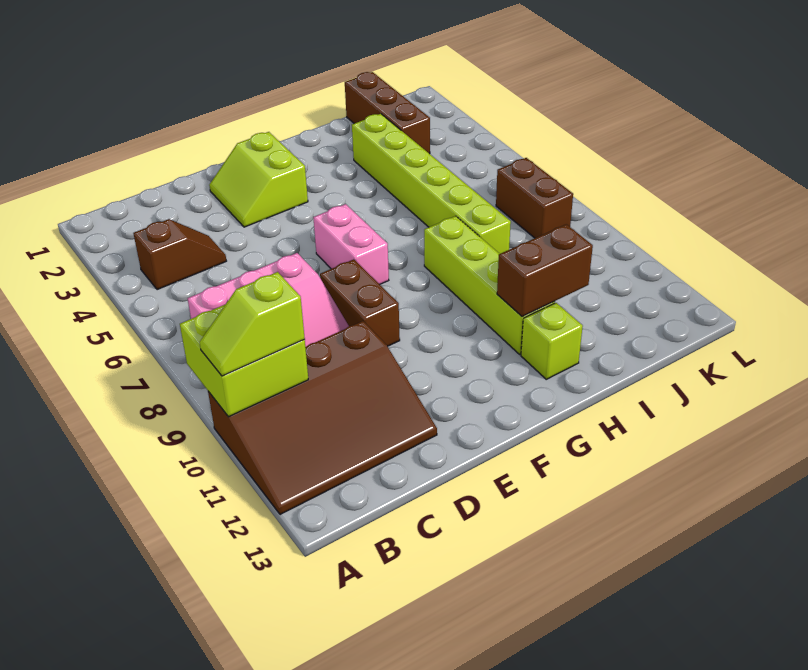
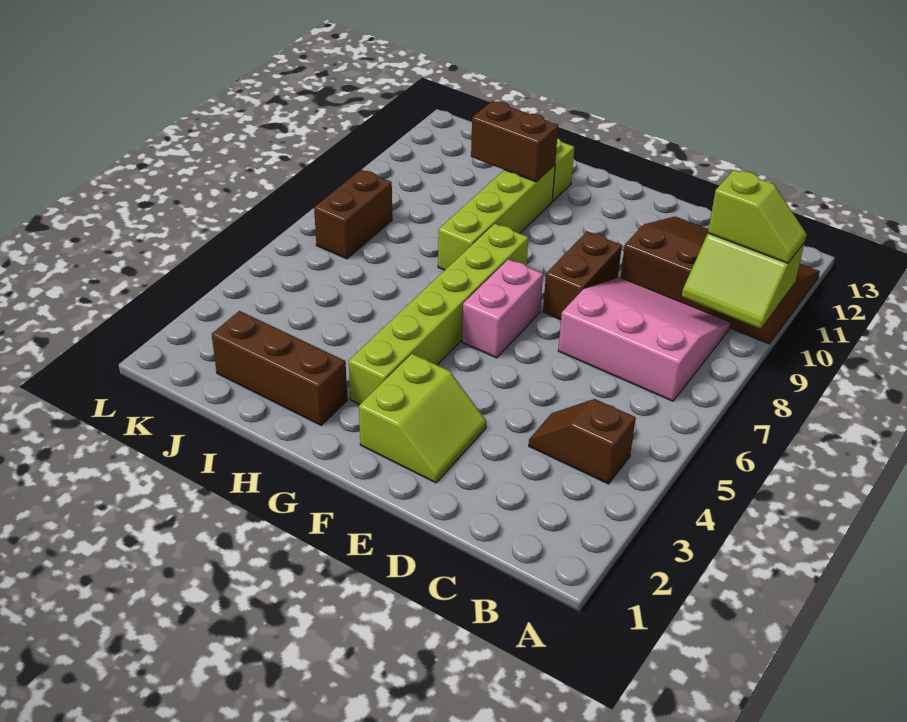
lime brick A9:B10 level 2 -> lime slope A9:B10 level 2 top 10
lime brick I3:I8 level 1 -> lime brick G3:G8 level 1
brown brick J1:J3 level 1 -> brown brick H2:J2 level 1

